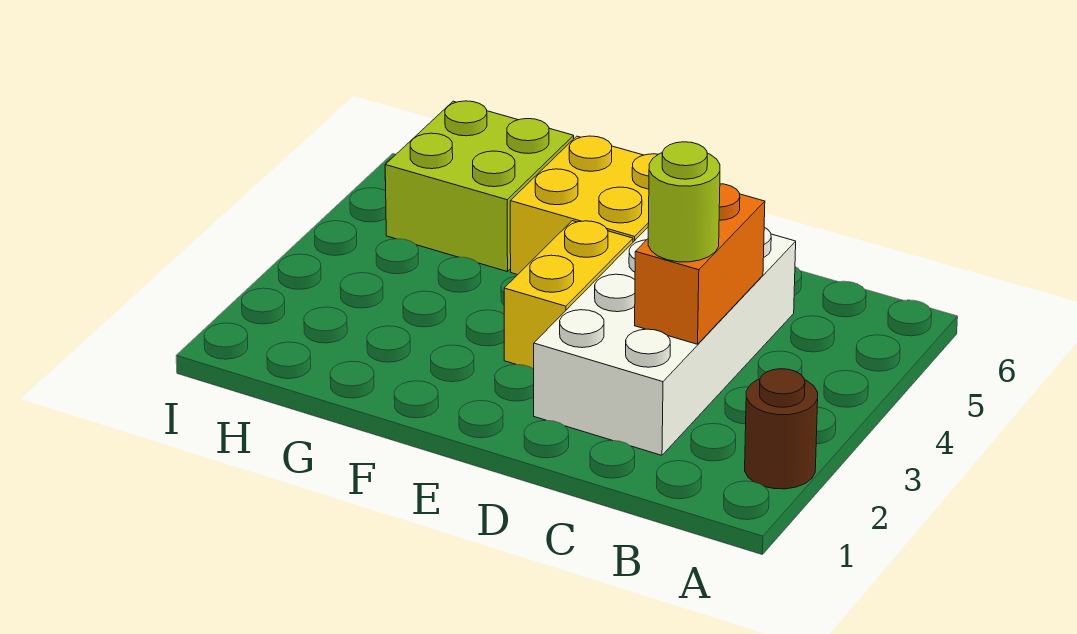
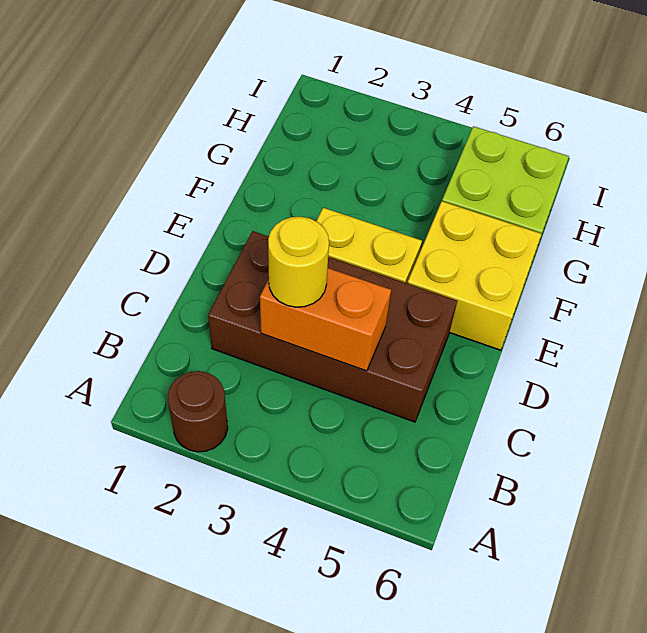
white brick C2:D5 level 1 -> brown brick C2:D5 level 1
lime round brick C3 level 3 -> yellow round brick C3 level 3

